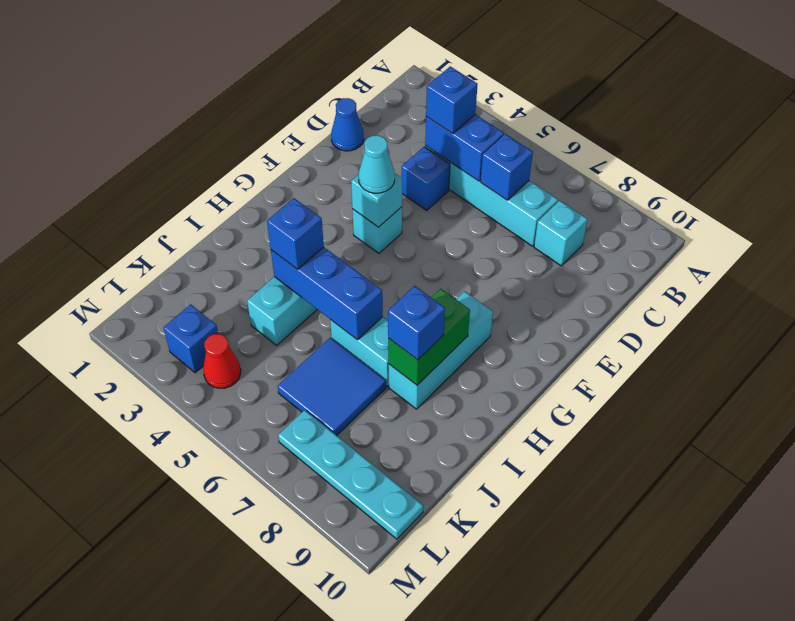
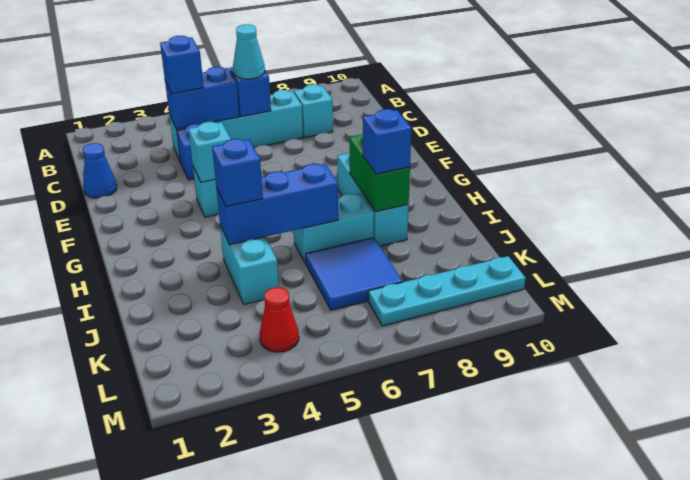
cyan cone F4 level 3 -> cyan cone C6 level 3
blue brick L3 level 1 -> none

